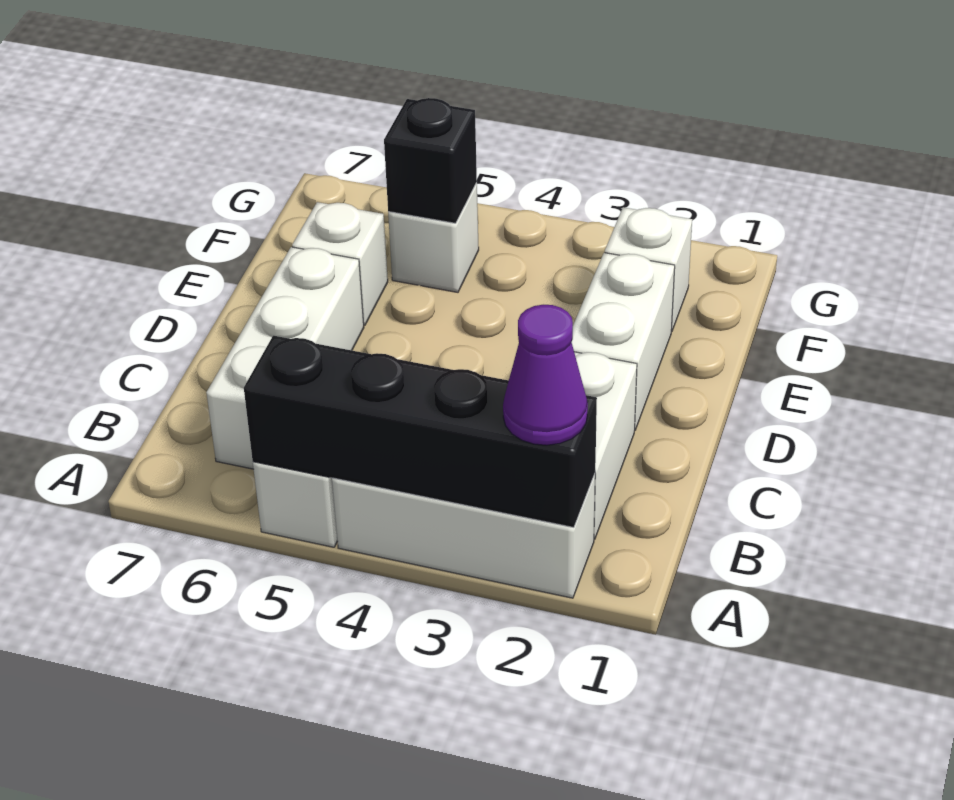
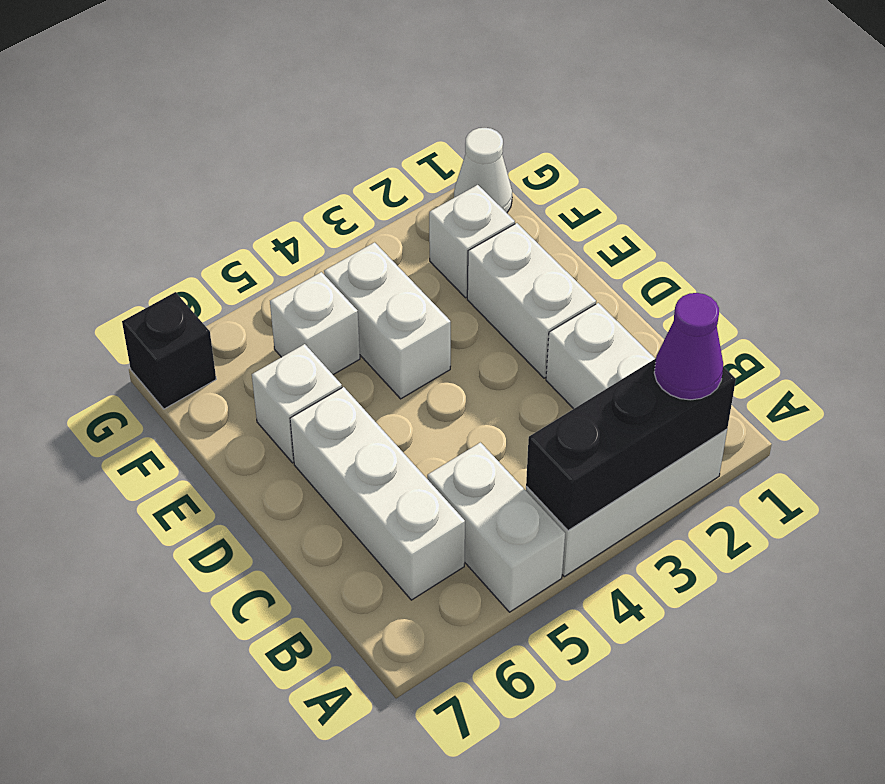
black brick A2:A5 level 2 -> black brick A2:A4 level 2
none -> white brick E4:F4 level 1
black brick F5 level 2 -> black brick G7 level 1
none -> white cone G1 level 1

